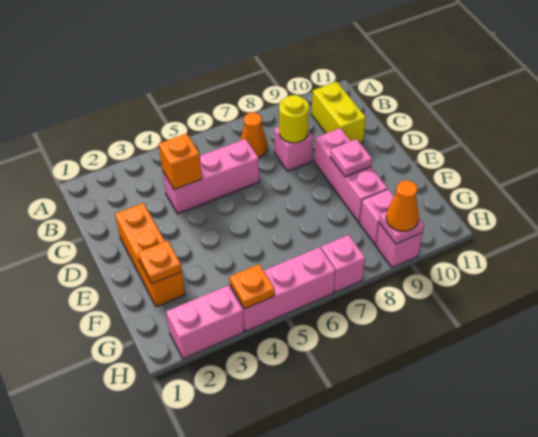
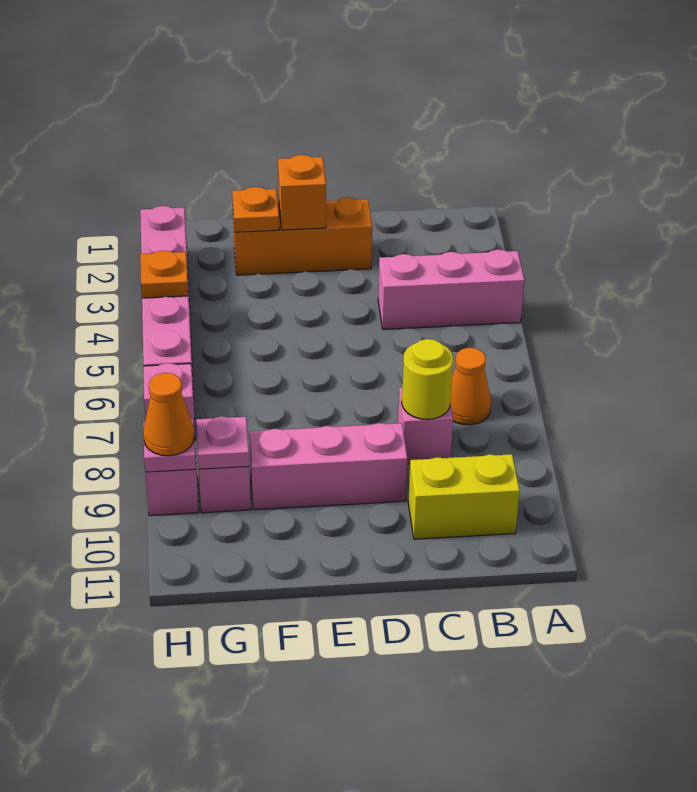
pink brick C4:C6 level 1 -> pink brick A4:C4 level 1
orange brick C4 level 2 -> orange brick E2 level 2
pink plate E9 level 2 -> pink plate G9 level 2

